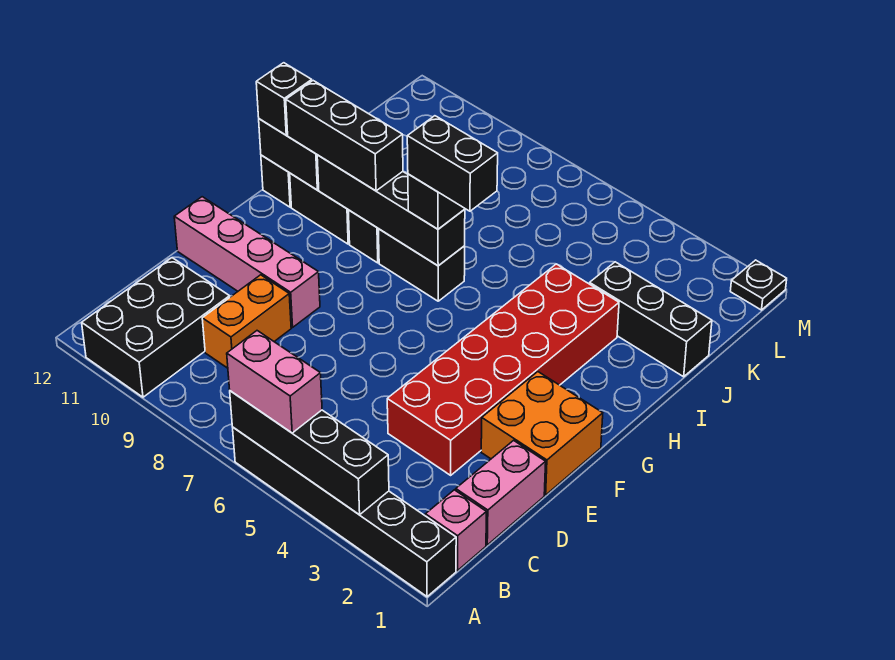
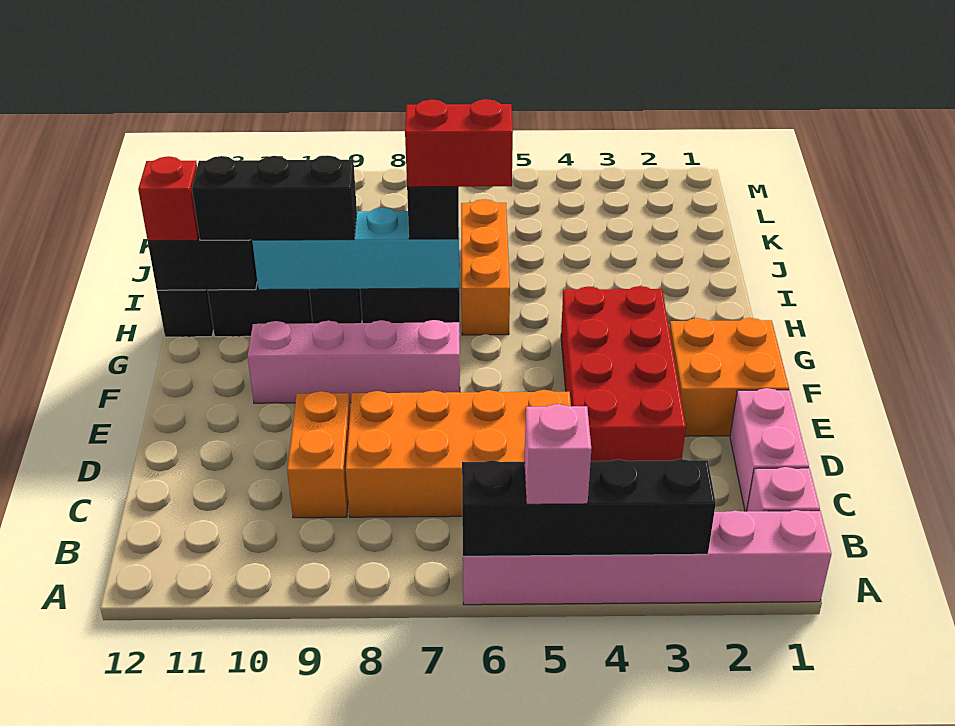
black brick A1:A6 level 1 -> pink brick A1:A6 level 1
pink brick A5:A6 level 3 -> pink brick A5 level 3
black brick A10:C11 level 1 -> none
none -> orange brick C5:D8 level 1
red brick D3:I4 level 1 -> red brick D3:G4 level 1
pink brick E9:E12 level 1 -> pink brick F7:F10 level 1
none -> orange brick H6:J6 level 1
black brick H6:H7 level 4 -> red brick H6:H7 level 4
black brick H7:H10 level 2 -> cyan brick H7:H10 level 2
black brick H12 level 3 -> red brick H12 level 3
black brick J1:J3 level 1 -> none
black plate M1 level 1 -> none

